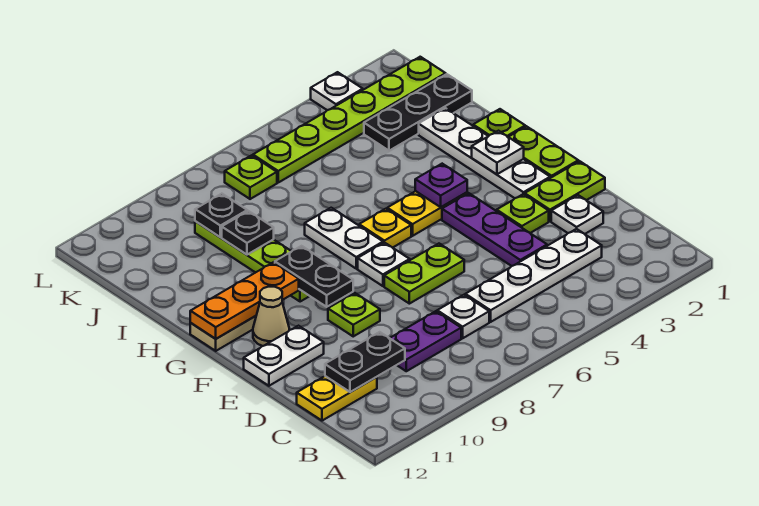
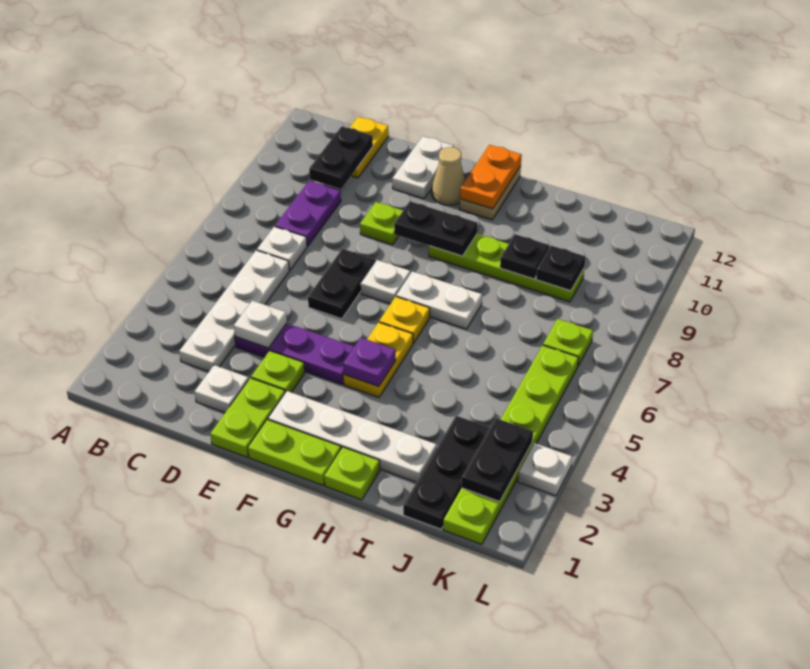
lime plate E6:E7 level 1 -> black plate E6:E7 level 1
white plate G2 level 2 -> white plate D4 level 2
orange plate G10:G12 level 2 -> orange plate G11:G12 level 2
none -> black plate K2:K3 level 2

